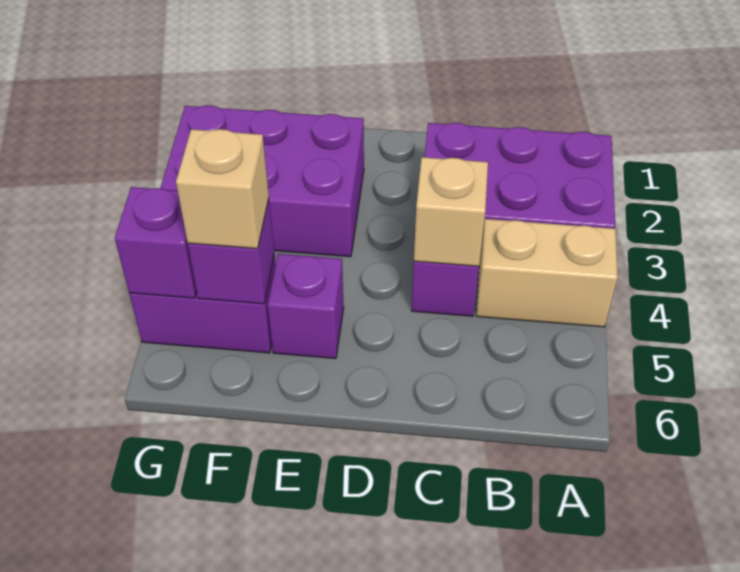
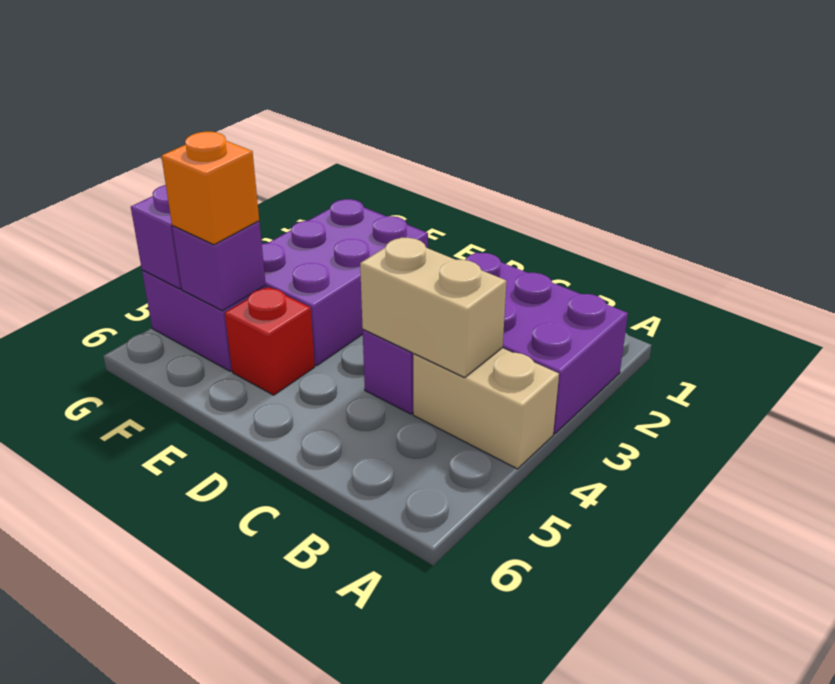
tan brick C4 level 2 -> tan brick B4:C4 level 2
purple brick E2:G3 level 1 -> purple brick E2:F4 level 1
purple brick E5 level 1 -> red brick E5 level 1
tan brick F5 level 3 -> orange brick F5 level 3

